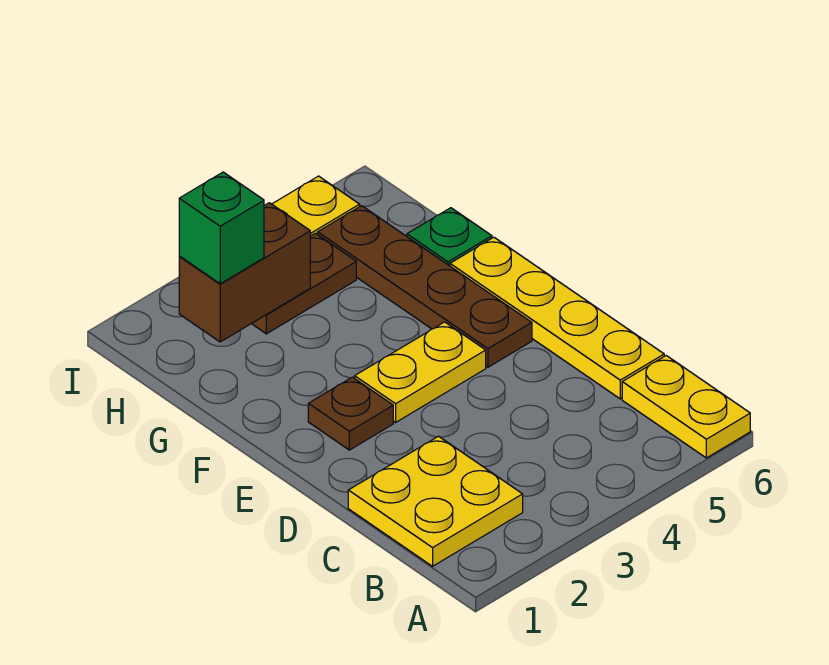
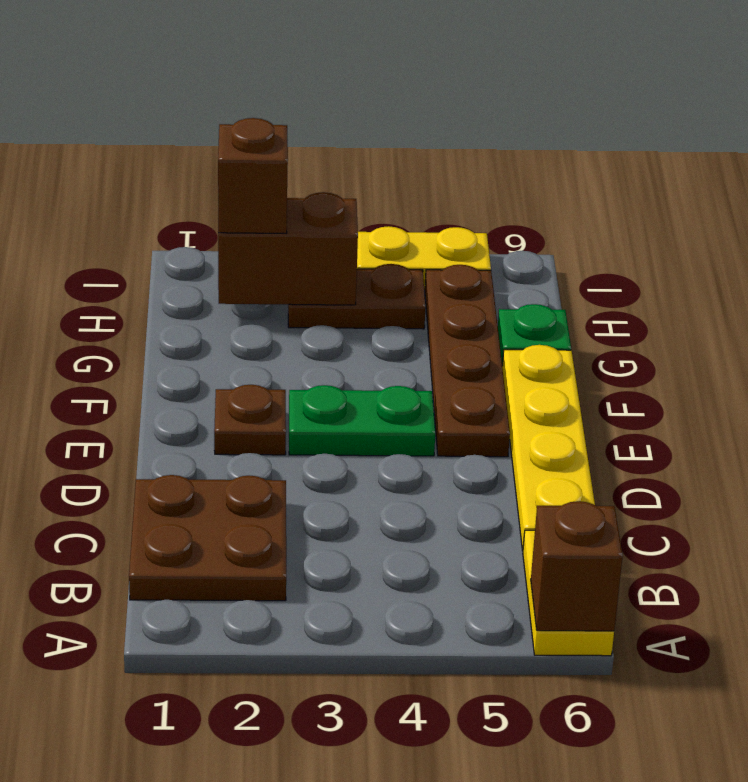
none -> brown brick A6 level 2
yellow plate B1:C2 level 1 -> brown plate B1:C2 level 1
yellow plate E3:E4 level 1 -> green plate E3:E4 level 1
green brick H2 level 3 -> brown brick H2 level 3

